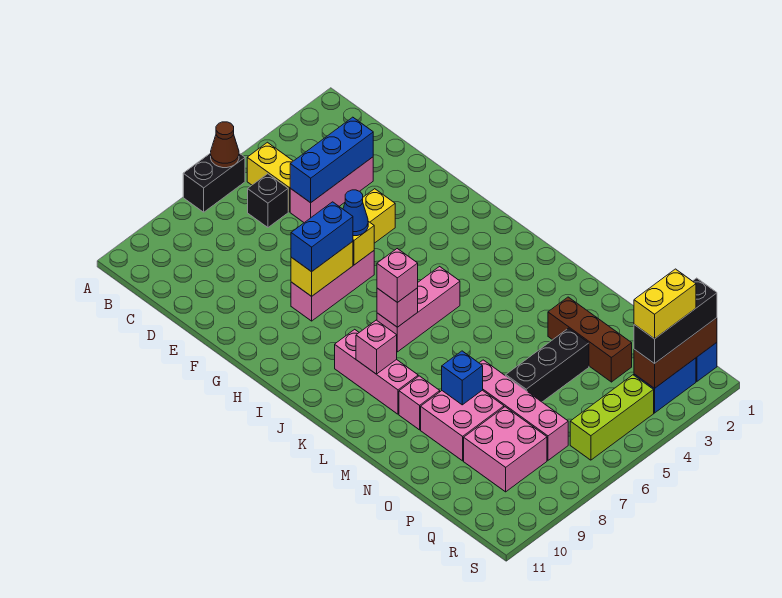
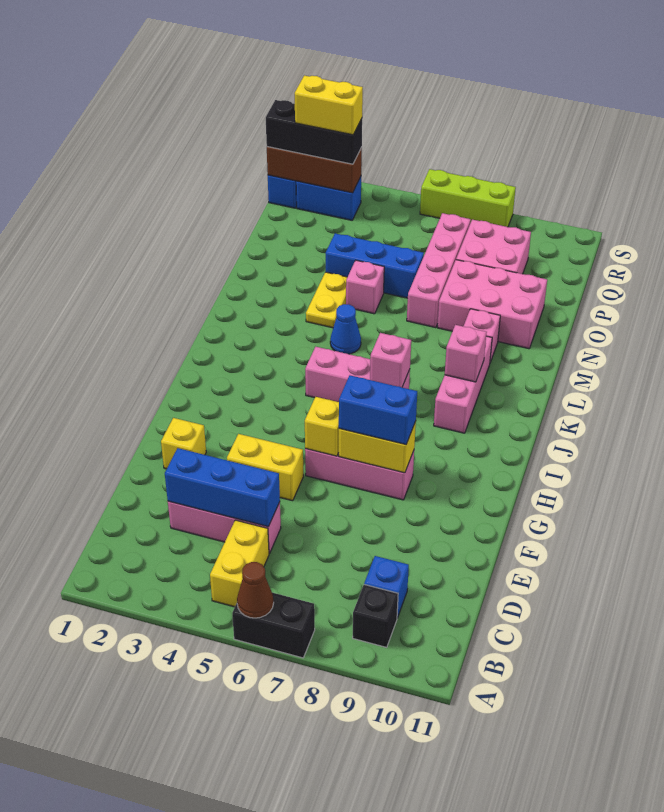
black brick C6 level 1 -> black brick B9 level 1
none -> yellow brick F2 level 1
blue cone G6 level 3 -> blue cone L5 level 1
pink brick J7 level 3 -> pink brick N5 level 1
none -> yellow plate M4:N4 level 1
brown brick N3:P3 level 1 -> none
pink brick N8:O9 level 1 -> pink brick N8:O10 level 1
blue brick N8 level 2 -> blue brick C9 level 1
black brick O4:O6 level 1 -> blue brick O4:O6 level 1
lime brick R4:R6 level 1 -> lime brick S6:S8 level 1

